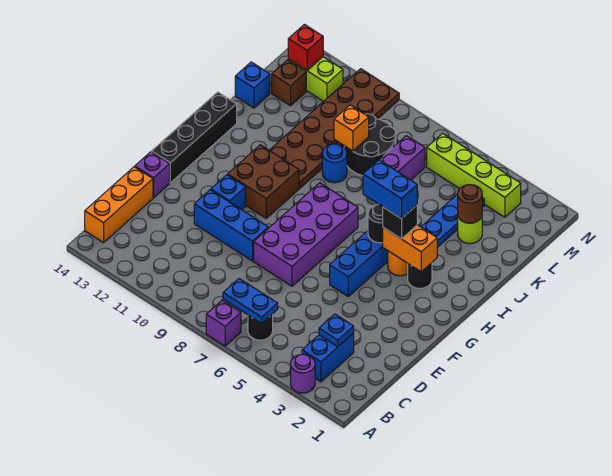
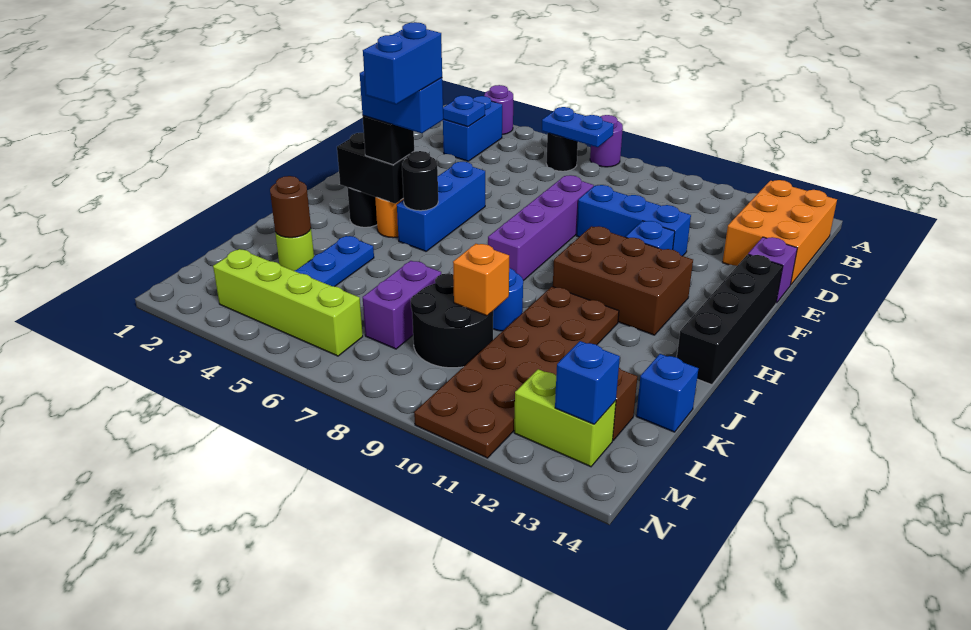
purple brick A7 level 1 -> purple round brick A7 level 1
orange brick B14:D14 level 1 -> orange brick B13:D14 level 1
purple brick E7:H8 level 1 -> purple brick E8:H8 level 1
brown brick G10:H11 level 1 -> brown brick G10:H12 level 1
orange brick H3:H4 level 2 -> black brick H3:H4 level 2
none -> blue brick H5:I5 level 5
red brick M13 level 2 -> blue brick M13 level 2

